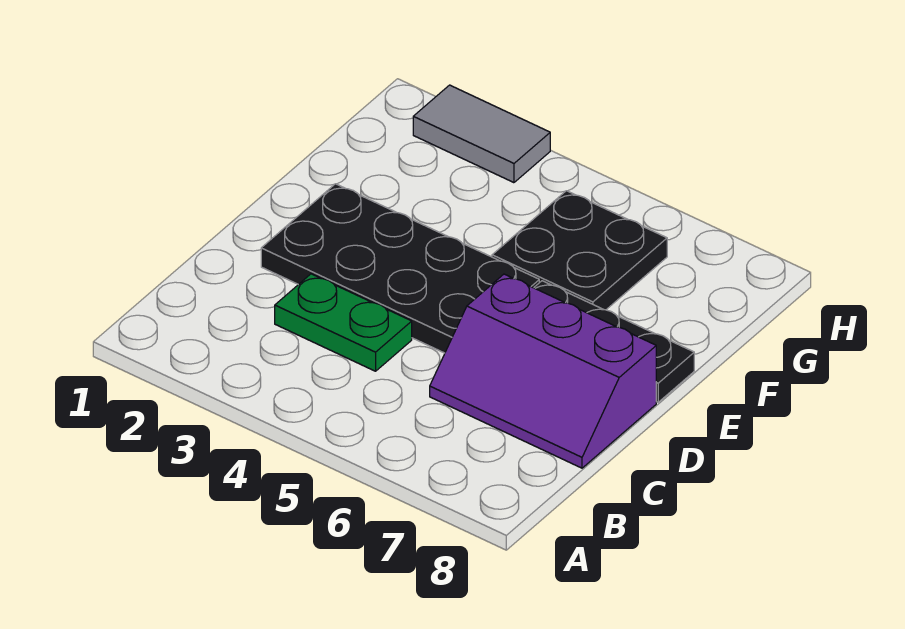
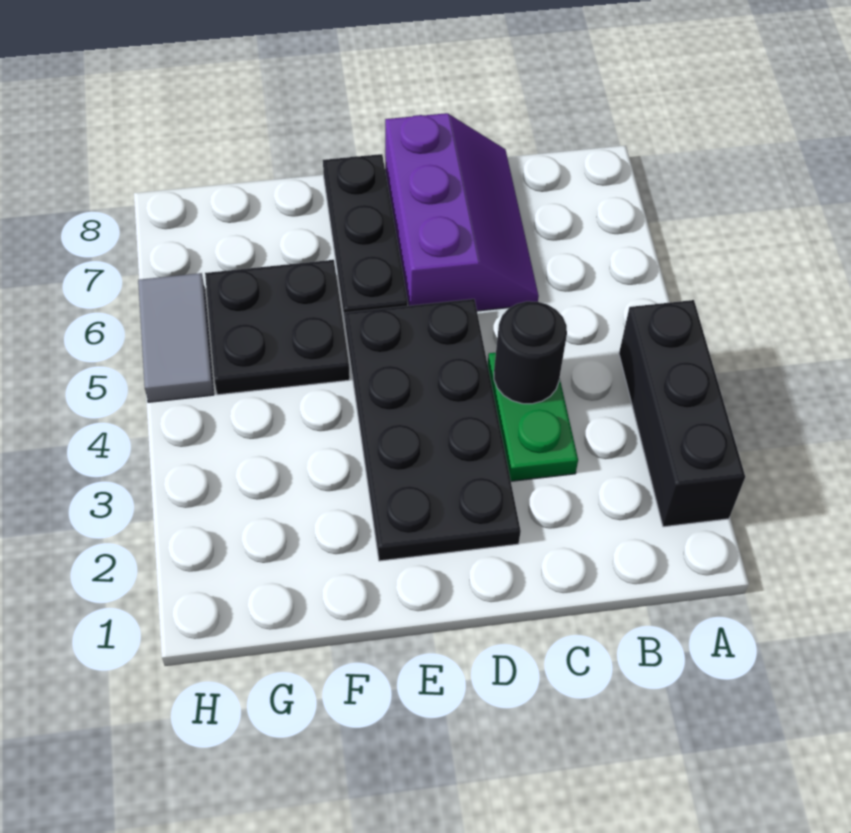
none -> black brick A2:A4 level 1
none -> black round brick C4 level 2
grey tile H2:H3 level 1 -> grey tile H5:H6 level 1

